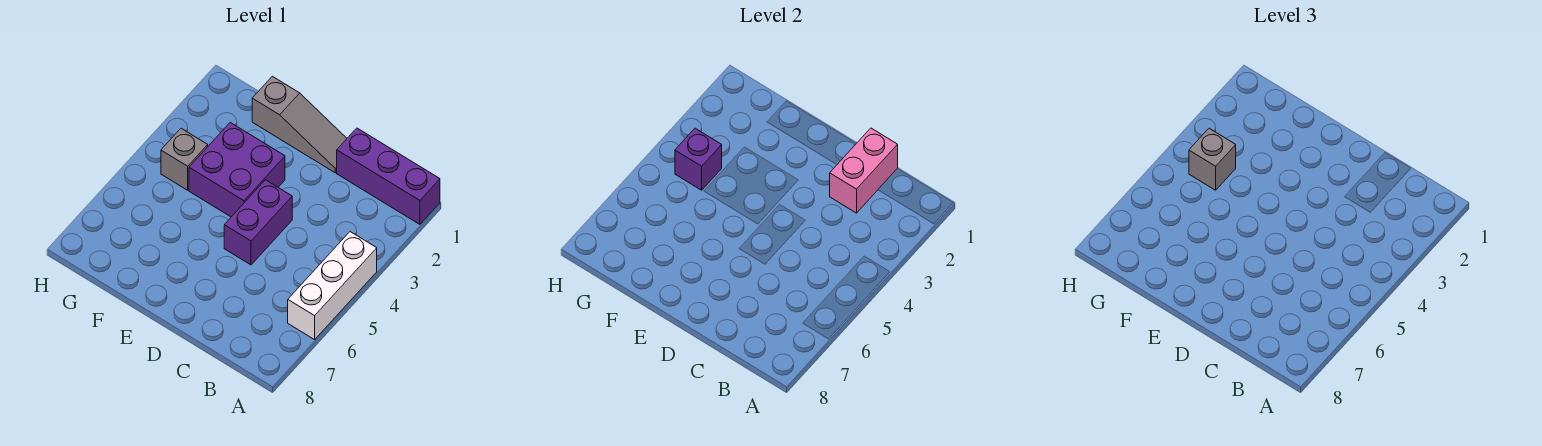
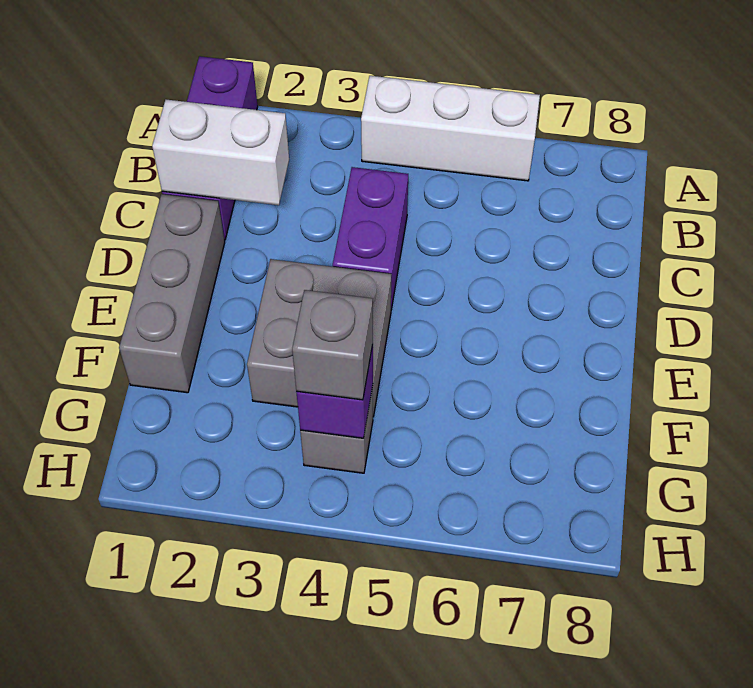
pink brick C1:C2 level 2 -> white brick C1:C2 level 2
grey slope D1:F1 level 1 top F -> grey brick D1:F1 level 1
purple brick D4:D5 level 1 -> purple brick C4:D4 level 1
purple brick E3:F4 level 1 -> grey brick E3:F4 level 1

